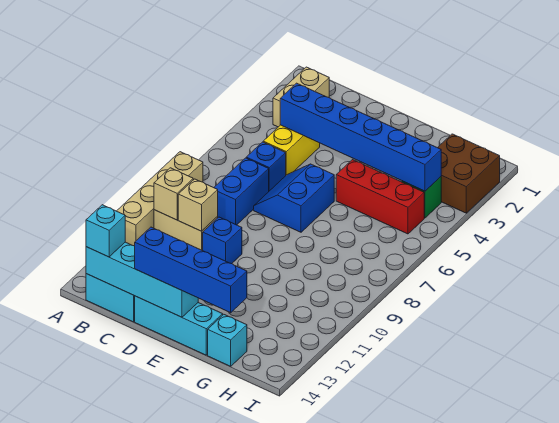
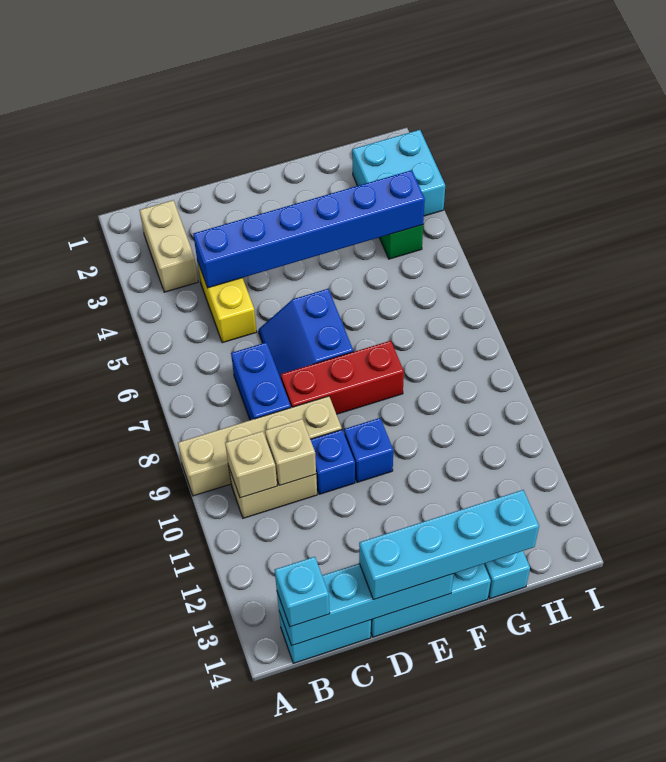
tan brick A8:A11 level 1 -> tan brick A9:D9 level 1
blue brick C6 level 1 -> blue brick E10 level 1
blue brick D14:G14 level 3 -> cyan brick D14:G14 level 3
red brick F5:H5 level 1 -> red brick D8:F8 level 1
brown brick H2:I3 level 1 -> cyan brick H2:I3 level 1

